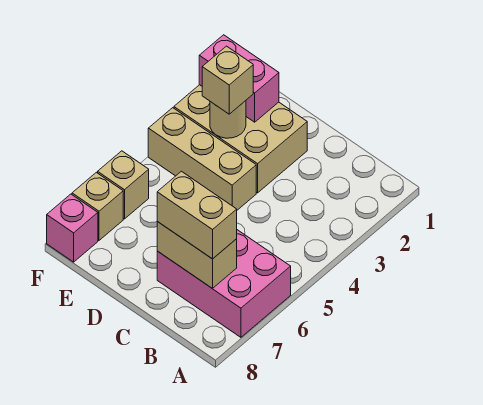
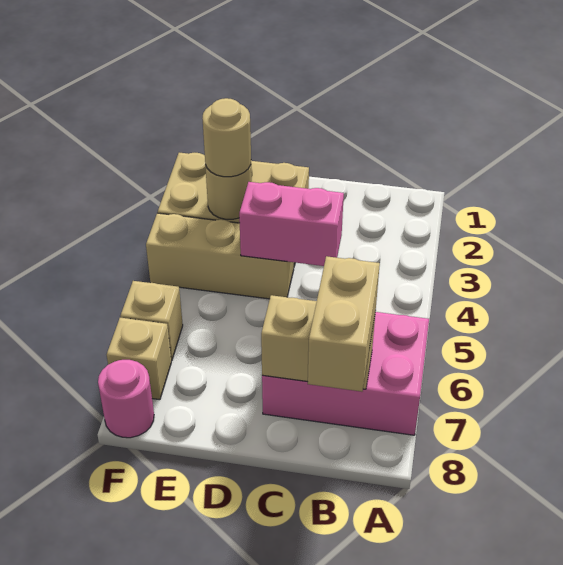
tan brick B7:C7 level 3 -> tan brick B7:B8 level 3
pink brick E2:F2 level 2 -> pink brick C4:D4 level 2
tan brick E3 level 3 -> tan round brick E3 level 3
pink brick F8 level 1 -> pink round brick F8 level 1

